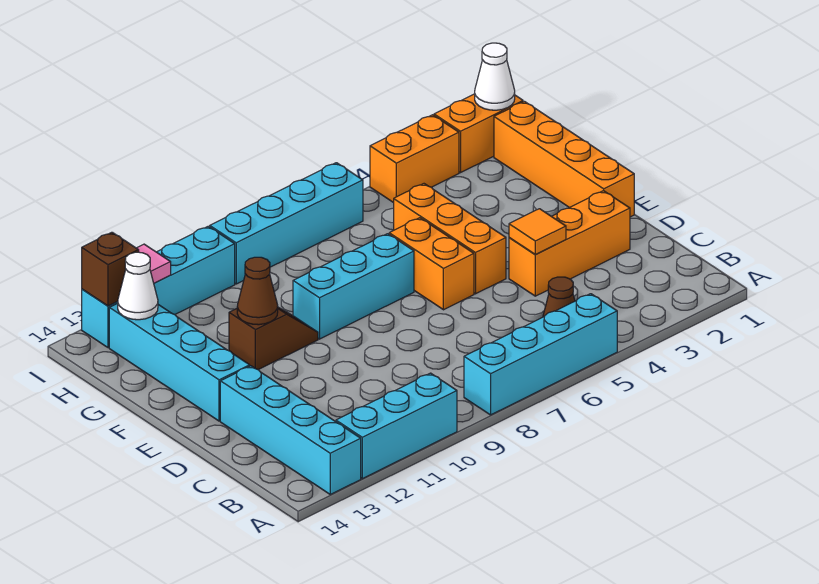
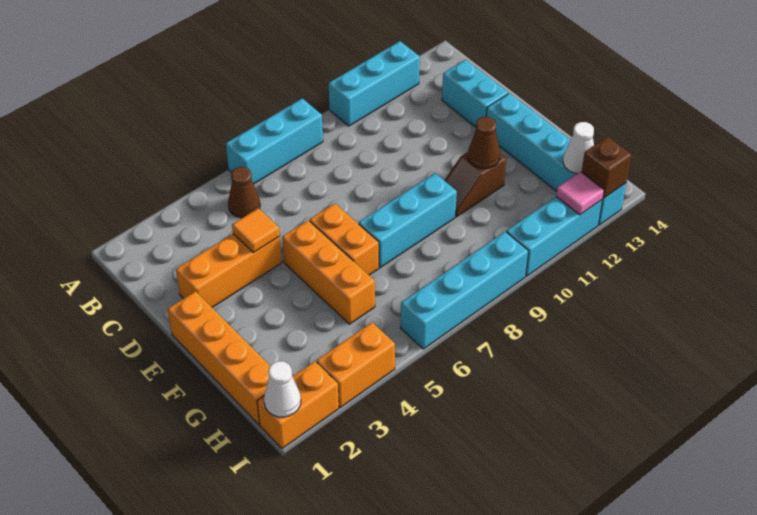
cyan brick A5:A8 level 1 -> cyan brick A6:A8 level 1
cyan brick A13:D13 level 1 -> cyan brick C13:D13 level 1

